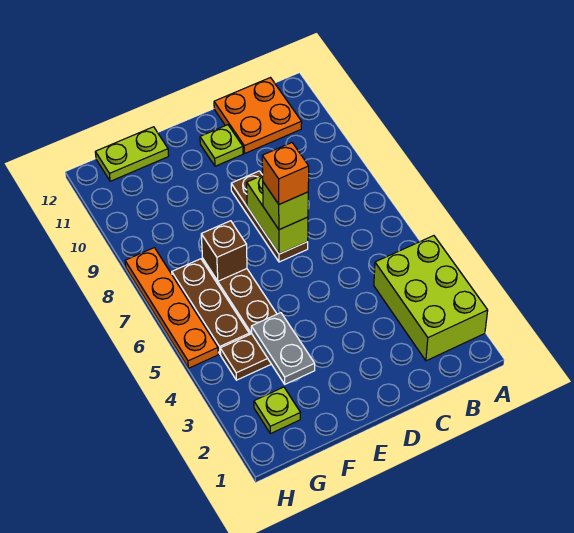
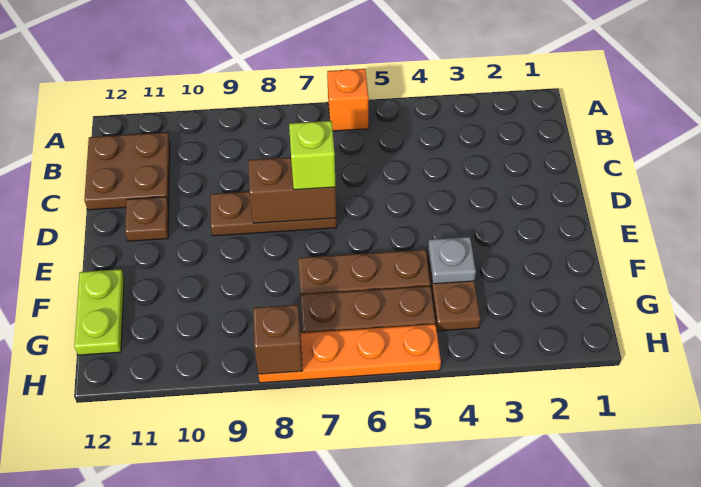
lime brick A2:B4 level 1 -> none
orange plate B11:C12 level 1 -> brown plate B11:C12 level 1
lime brick D7:D8 level 2 -> brown brick D7:D8 level 2
orange brick D7 level 4 -> orange brick A6 level 1
lime plate D11 level 1 -> brown plate D11 level 1
grey plate F3:F4 level 2 -> grey plate F4 level 2
brown brick F7 level 2 -> brown brick H8 level 2
lime plate G2 level 1 -> none

